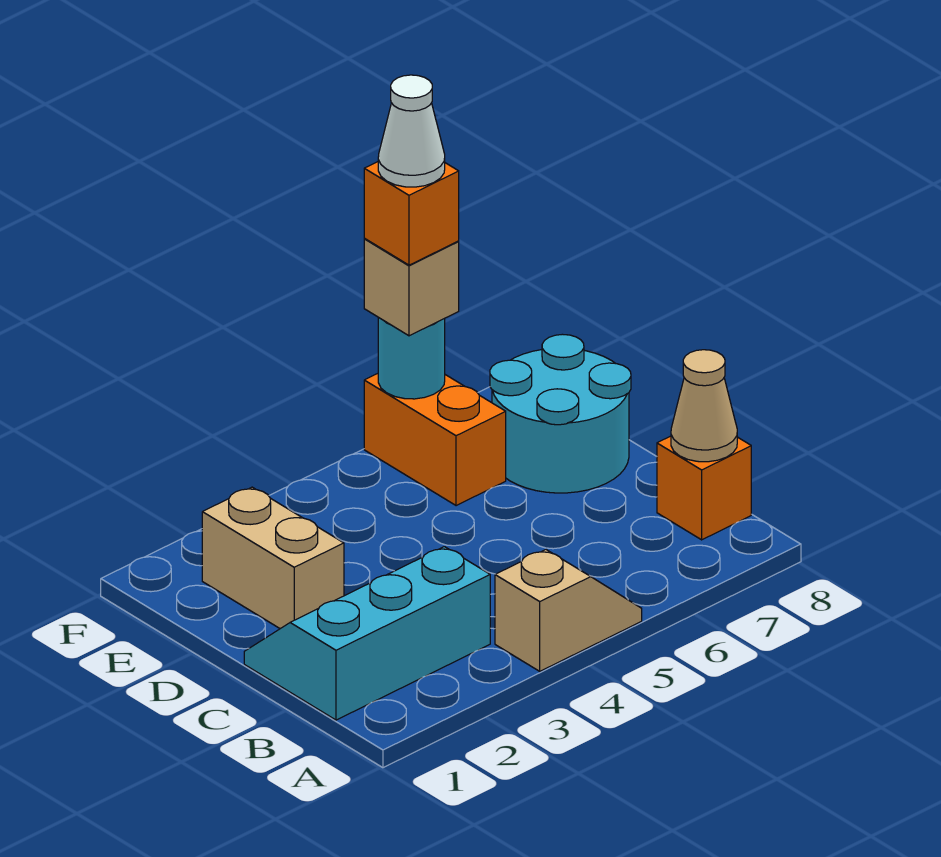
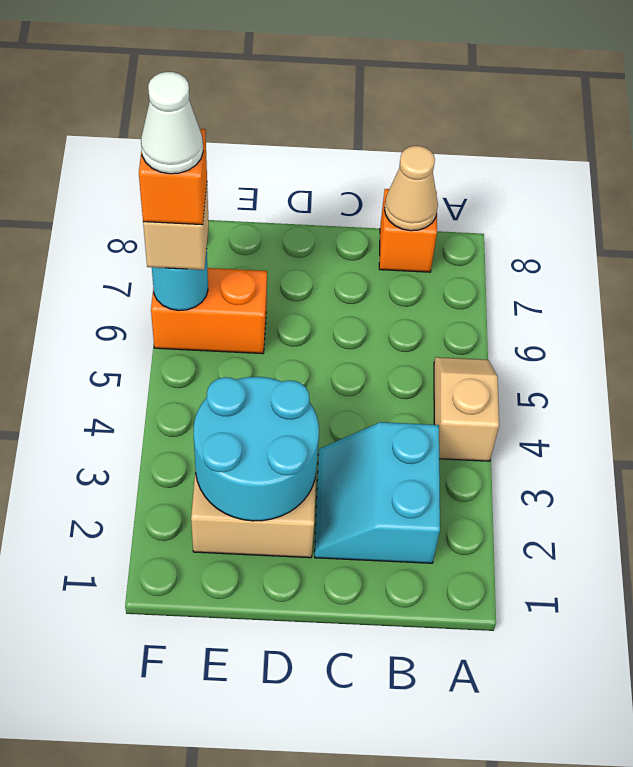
cyan slope B1:C3 level 1 top B -> cyan slope B2:C3 level 1 top B
cyan round brick D7:E8 level 1 -> cyan round brick D2:E3 level 2

